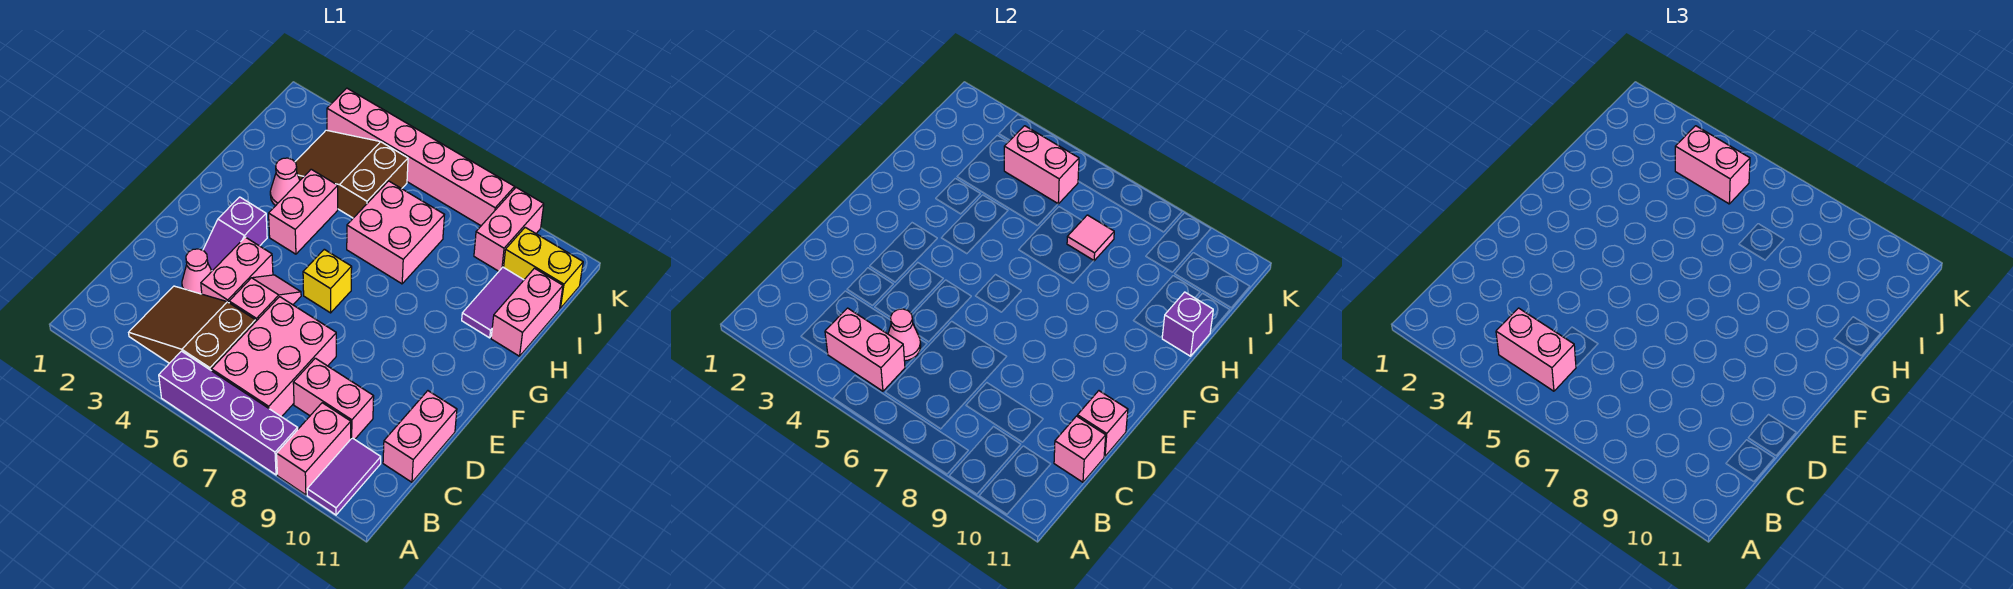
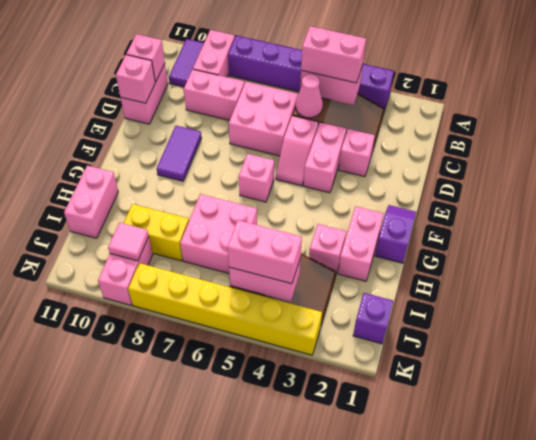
purple brick A5:A8 level 1 -> purple brick A3:A8 level 1
pink brick B6:D7 level 1 -> pink brick C6:D7 level 1
pink cone D3 level 1 -> pink brick D3 level 1
purple slope E3:F3 level 1 top F -> purple slope F1:G1 level 1 top G
yellow brick F6 level 1 -> pink brick F6 level 1
pink brick G4:H4 level 1 -> pink brick G2:H2 level 1
pink cone H3 level 1 -> pink brick H3 level 1
purple tile H10:I10 level 1 -> purple tile E9:F9 level 1
purple brick H11 level 2 -> purple brick J1 level 1
pink tile I7 level 2 -> pink tile J9 level 2
yellow brick J10:J11 level 1 -> yellow brick I8:I9 level 1
pink brick K3:K8 level 1 -> yellow brick K3:K8 level 1

